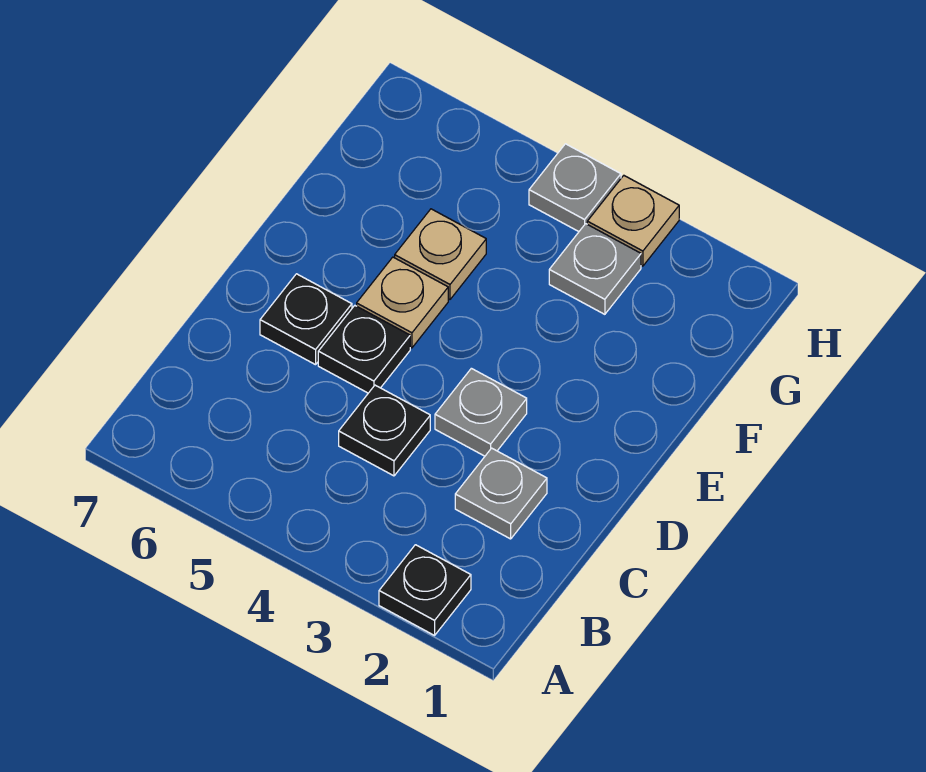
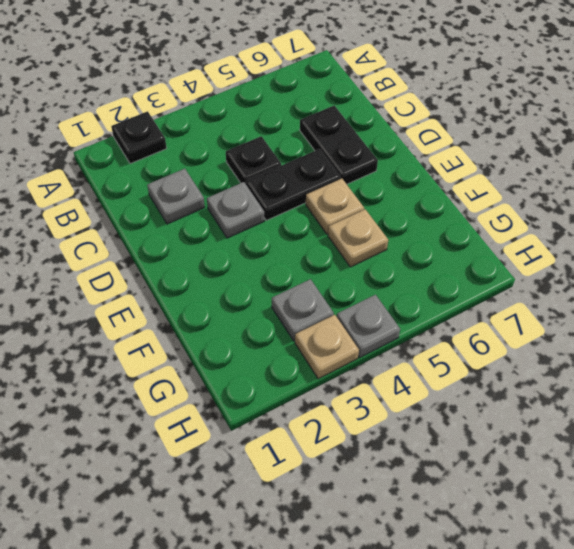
black plate D5 level 1 -> black plate D4:D5 level 1
black plate D6 level 1 -> black plate C6:D6 level 1

